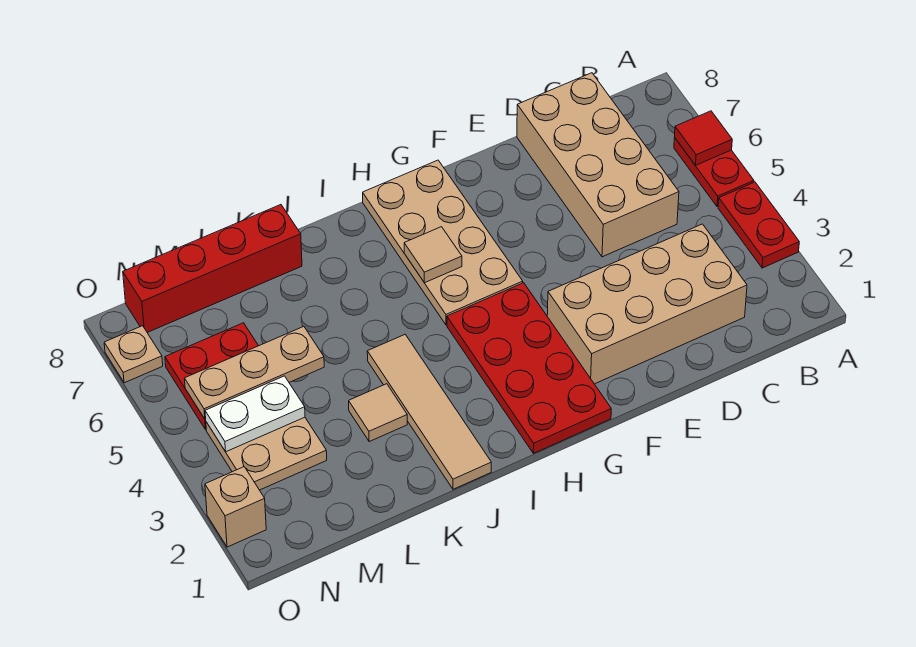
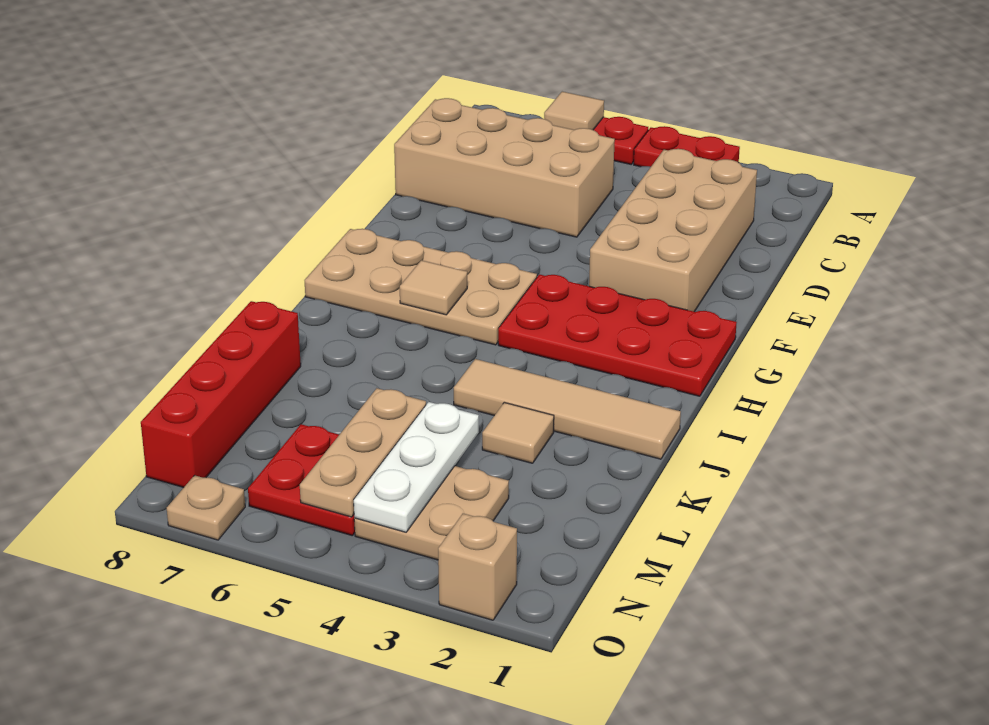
red tile A6 level 2 -> tan tile A6 level 2
white plate M4:N4 level 2 -> white plate L4:N4 level 2

